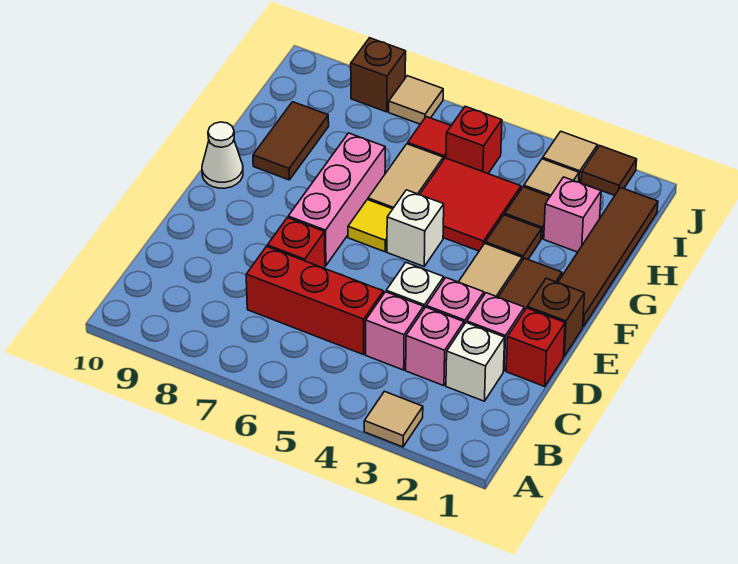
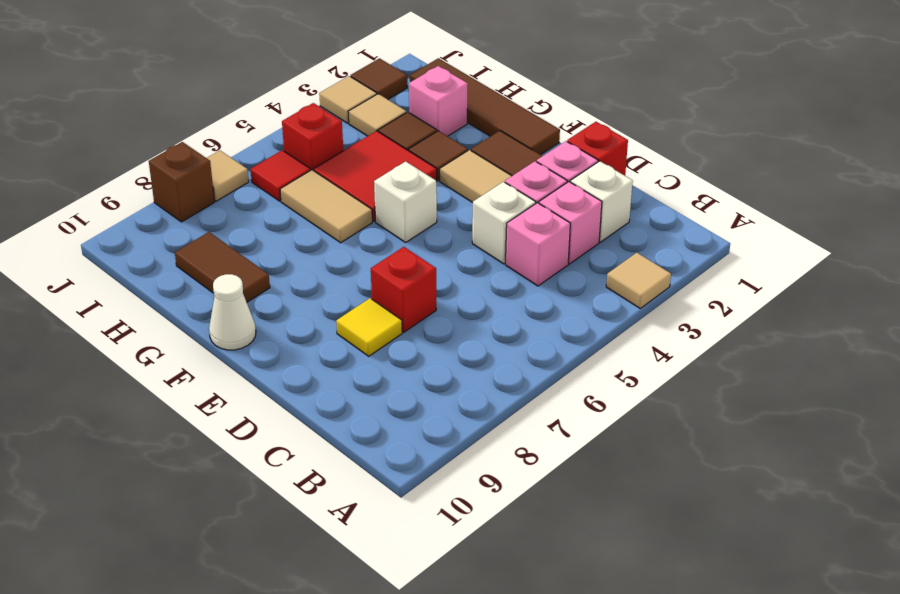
red brick C5:C7 level 1 -> none
brown brick E1 level 1 -> none
pink brick E7:G7 level 1 -> none
yellow tile F6 level 1 -> yellow tile D8 level 1

